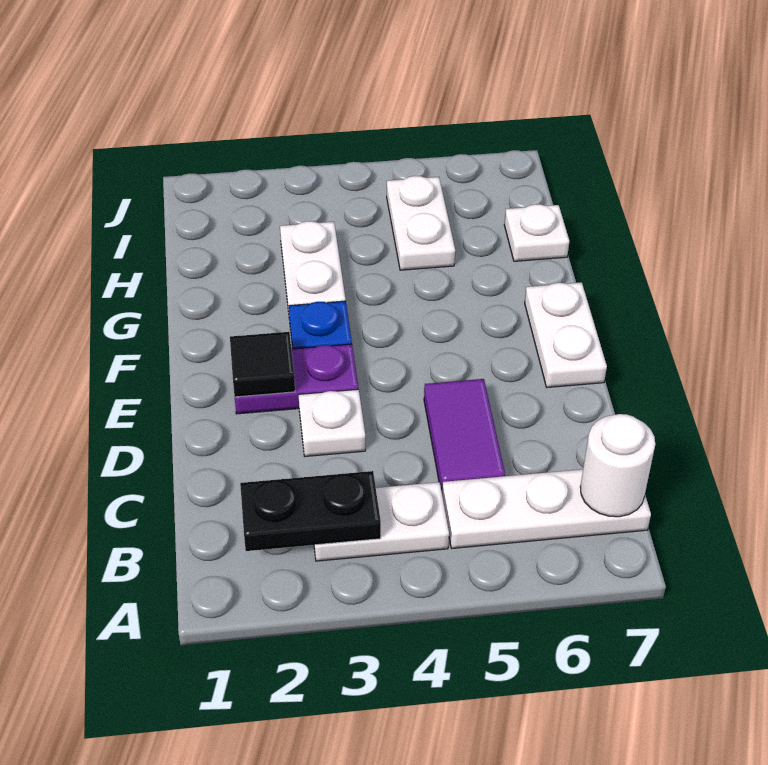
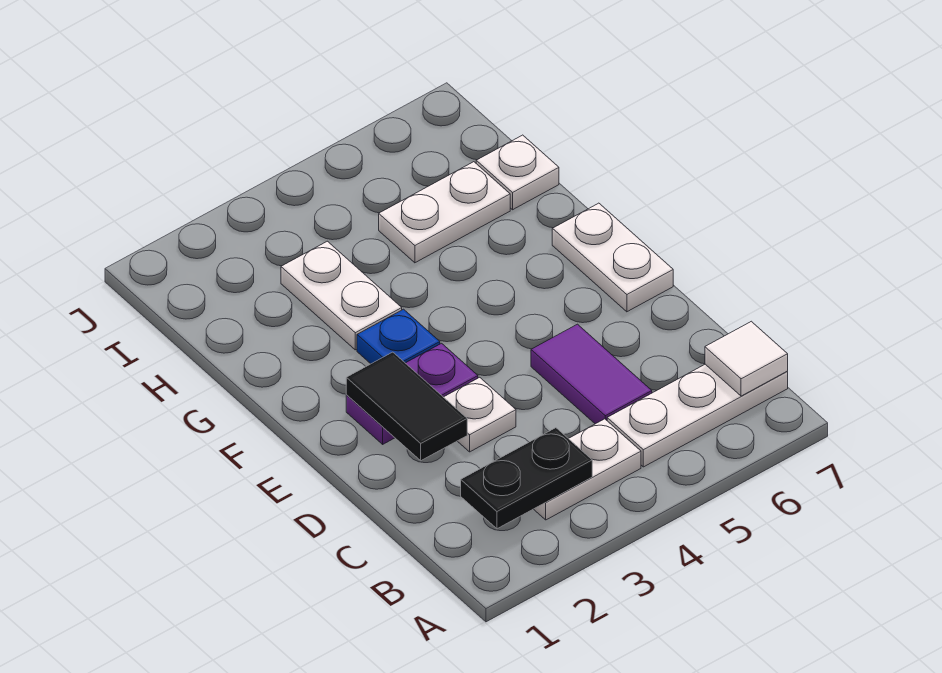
white round brick B7 level 2 -> white tile B7 level 2
black tile E2 level 2 -> black tile D2:E2 level 2
white plate H5:I5 level 1 -> white plate H5:H6 level 1

